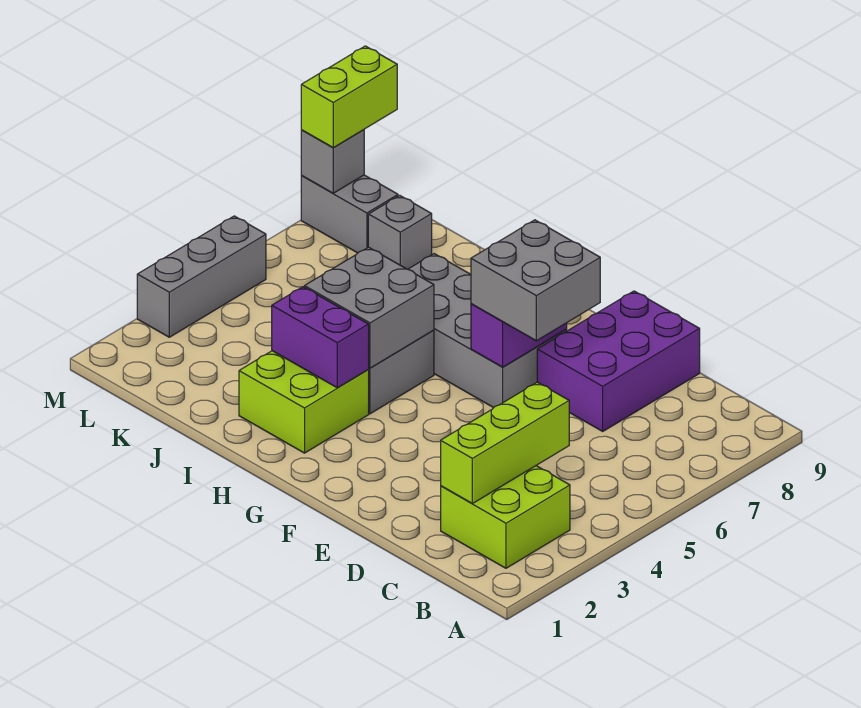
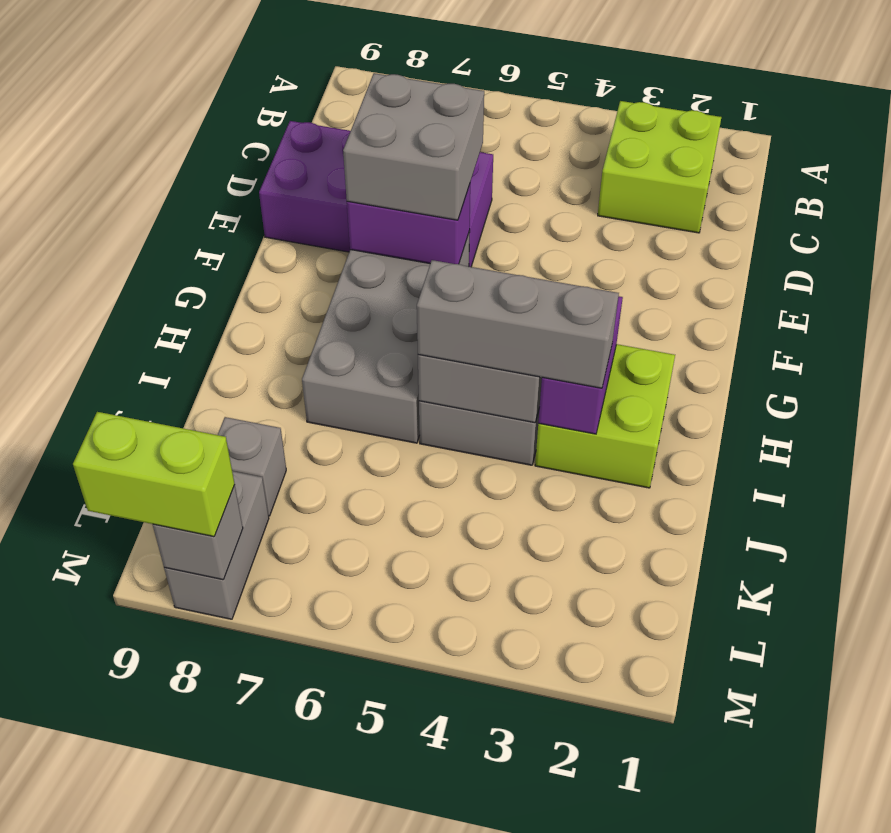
lime brick C2:C4 level 2 -> none
purple brick D7:E9 level 1 -> purple brick D6:E9 level 1
grey brick M3:M5 level 1 -> grey brick I3:I5 level 3

